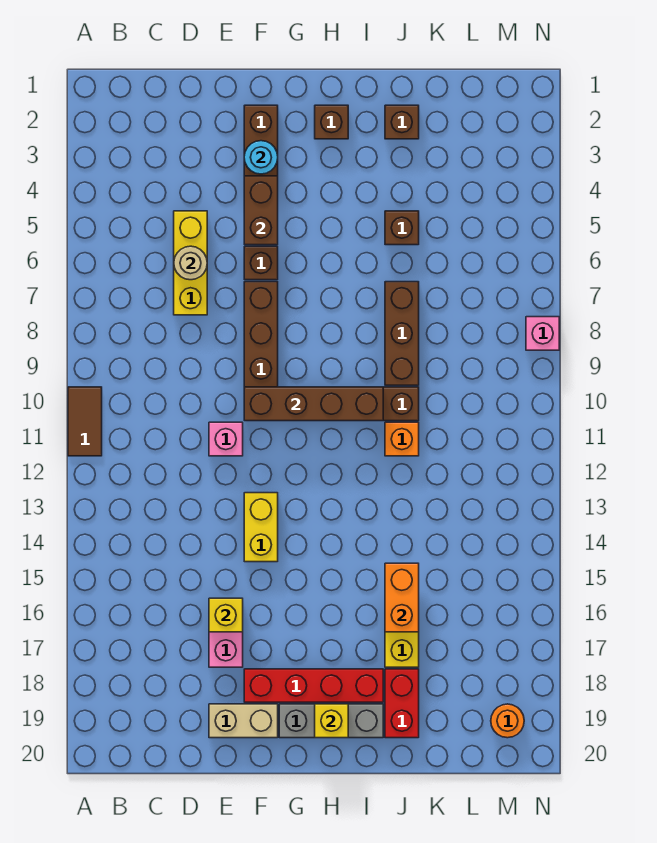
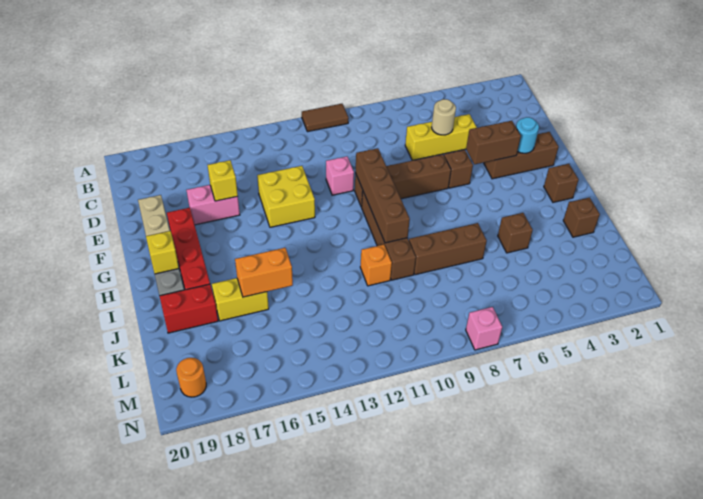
yellow brick F13:F14 level 1 -> yellow brick E13:F14 level 1

